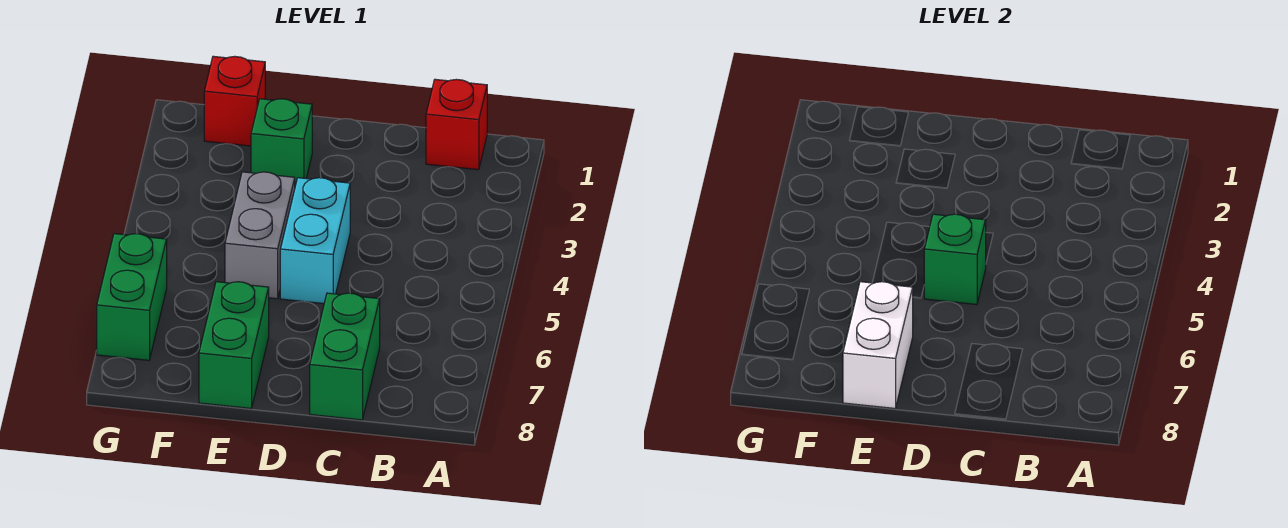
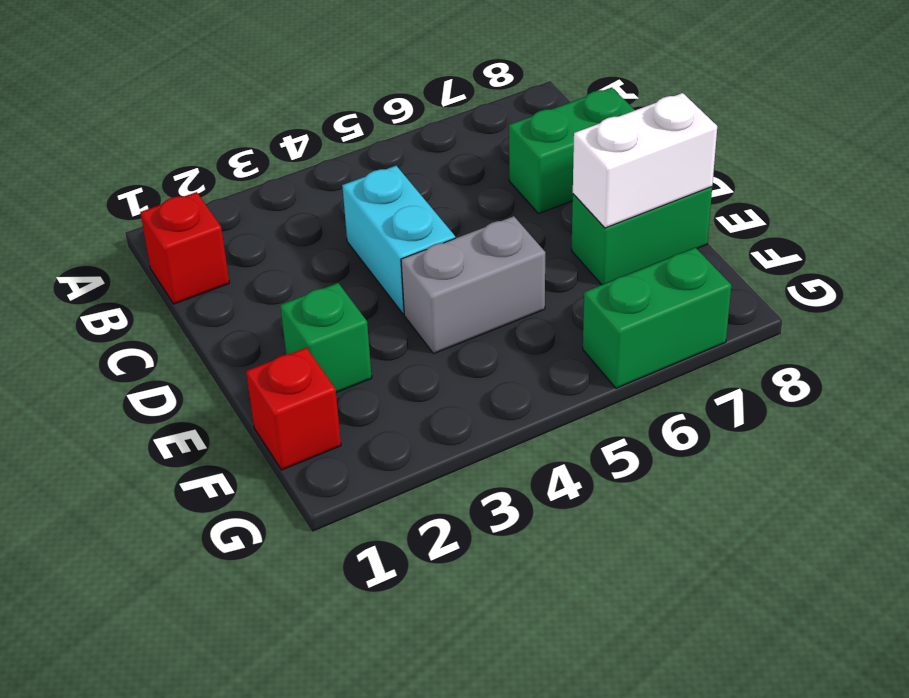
cyan brick D4:D5 level 1 -> cyan brick C4:D4 level 1
green brick D5 level 2 -> none

